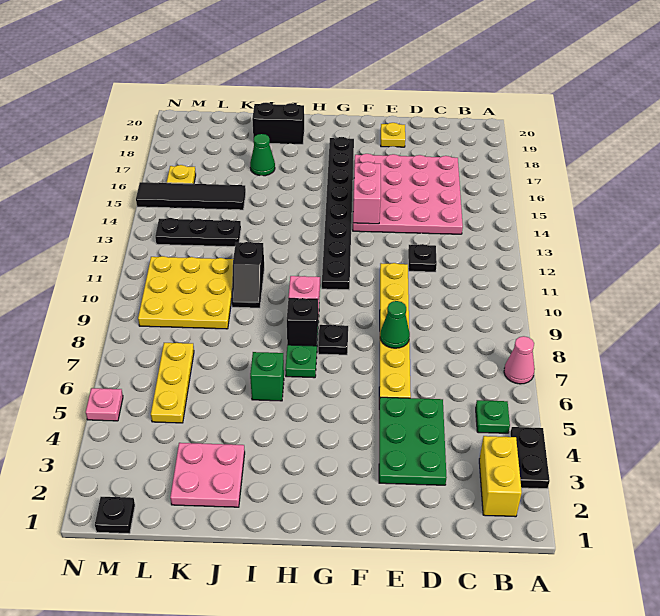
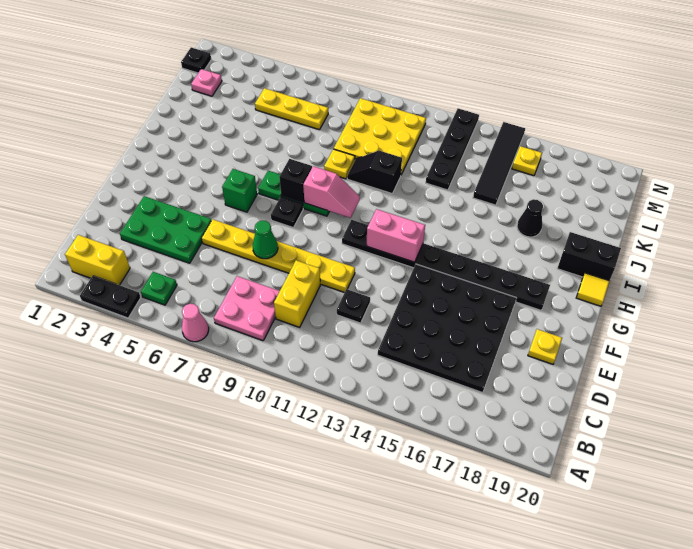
none -> yellow brick C10:D10 level 1
pink plate C14:F17 level 1 -> black plate C14:F17 level 1
pink brick F14:F15 level 2 -> pink brick G12:G13 level 2
none -> yellow tile H20 level 1
green brick I6 level 1 -> green brick G6 level 1
black brick I19:J19 level 1 -> black brick I19:I20 level 1
pink plate J2:K3 level 1 -> pink plate B8:C9 level 1
none -> yellow plate J9 level 1
green cone J17 level 1 -> black cone J17 level 1
black plate K13:M13 level 1 -> black plate K13:N13 level 1
pink plate N5 level 1 -> pink plate L2 level 1

